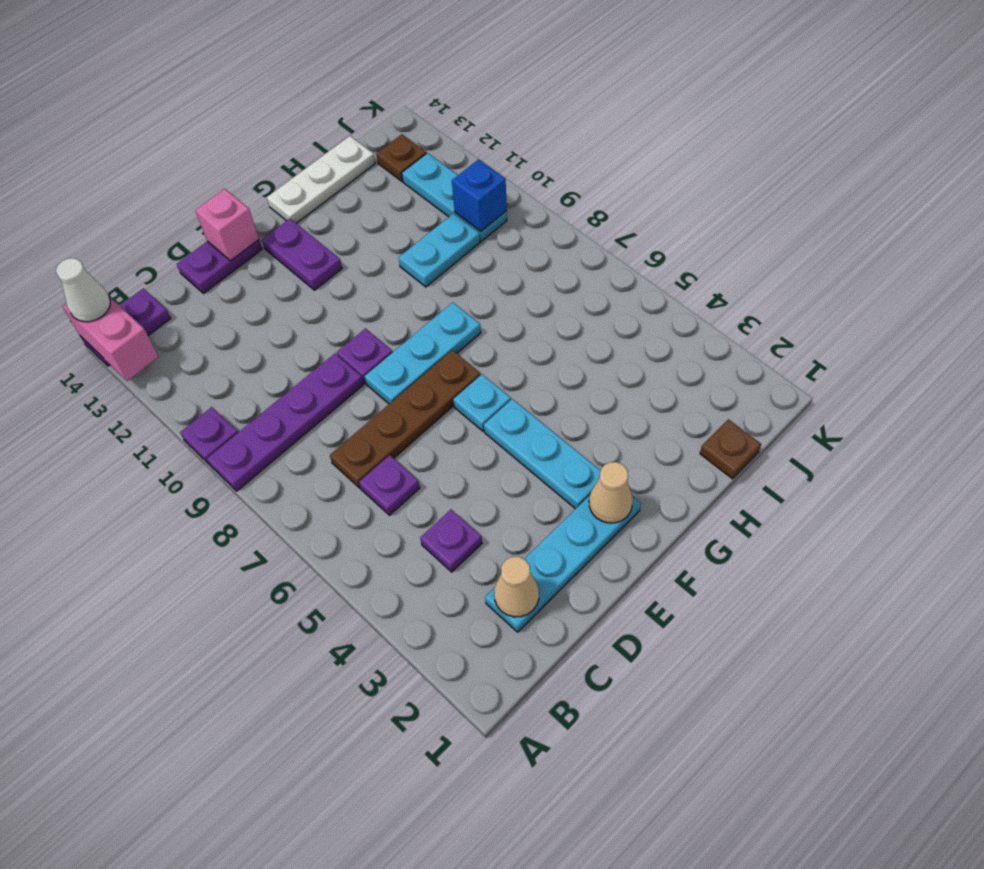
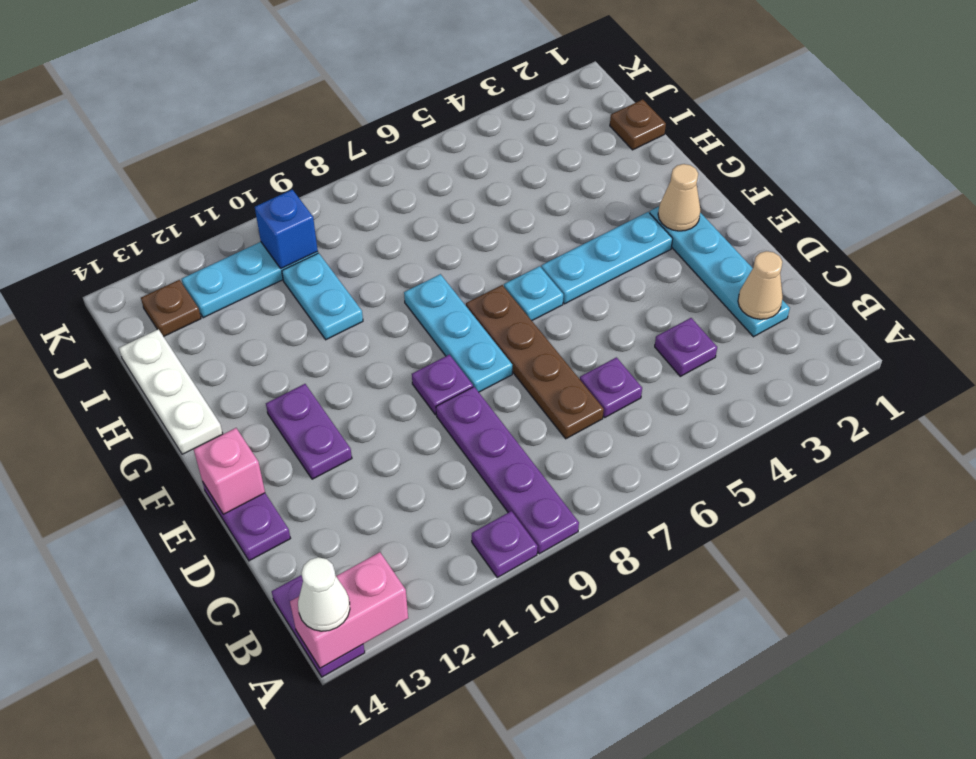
purple plate F12:F13 level 1 -> purple plate E12:F12 level 1

